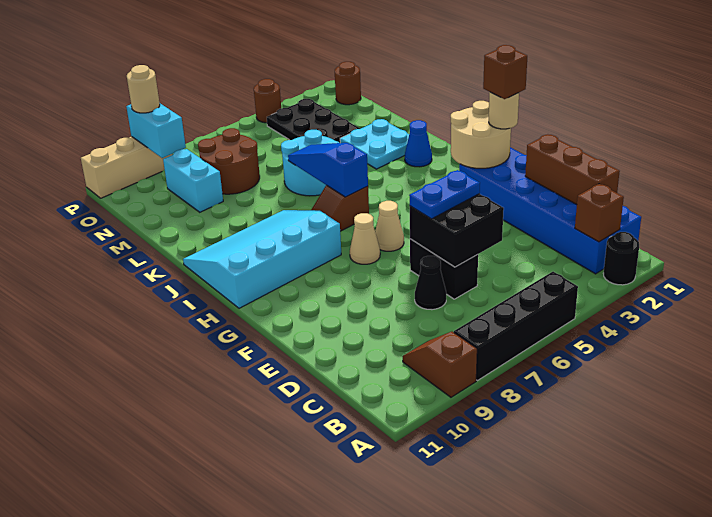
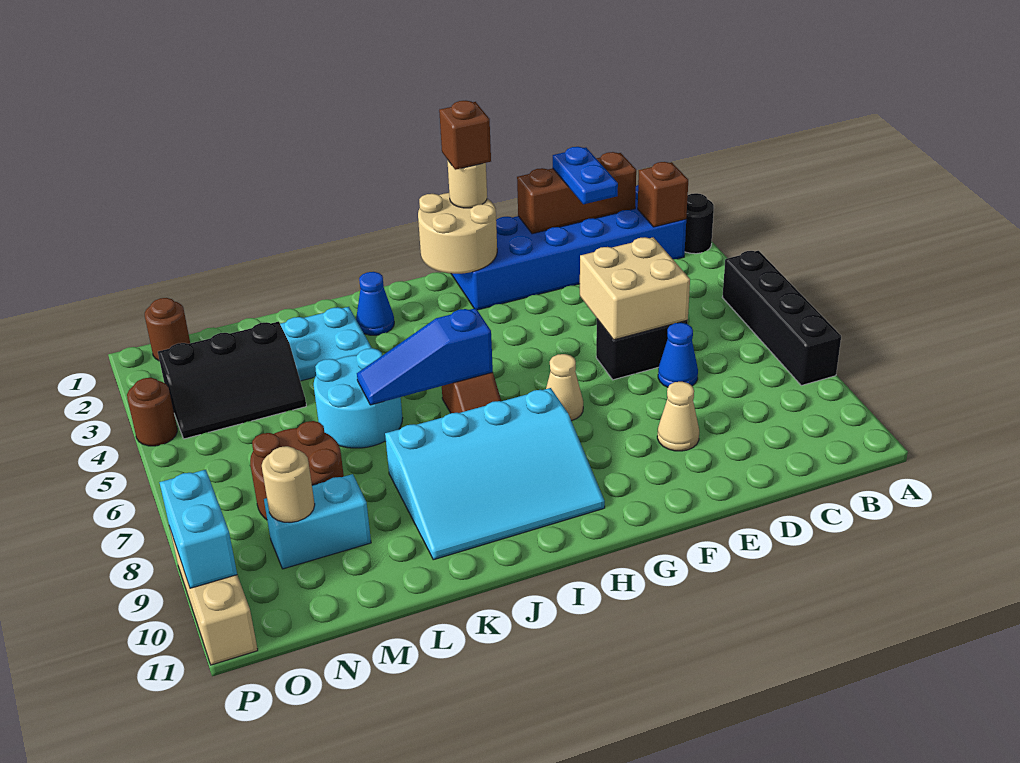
brown slope A9:B9 level 1 top A -> none
black brick D5:E6 level 2 -> tan brick D5:E6 level 2
black cone D7 level 1 -> blue cone D7 level 1
blue plate E5:E6 level 3 -> blue plate D1:D2 level 3
tan cone G6 level 1 -> tan cone E9 level 1
cyan slope H8:J11 level 1 top H -> cyan slope H8:K10 level 1 top 8
black plate M3:O4 level 1 -> black slope M3:O4 level 1 top 3
cyan brick O9:P9 level 2 -> cyan brick P9:P10 level 2
tan round brick P9 level 3 -> tan round brick N9 level 2

